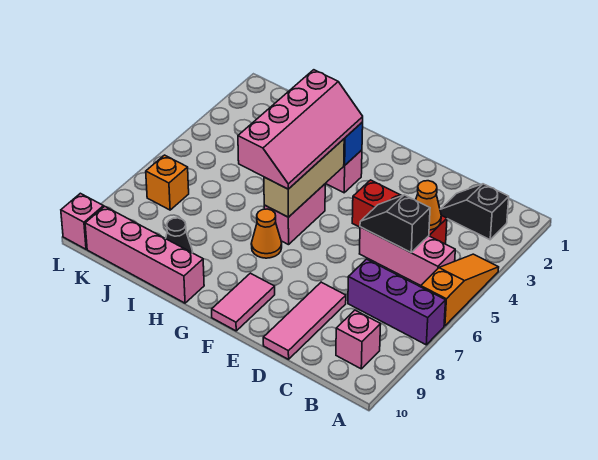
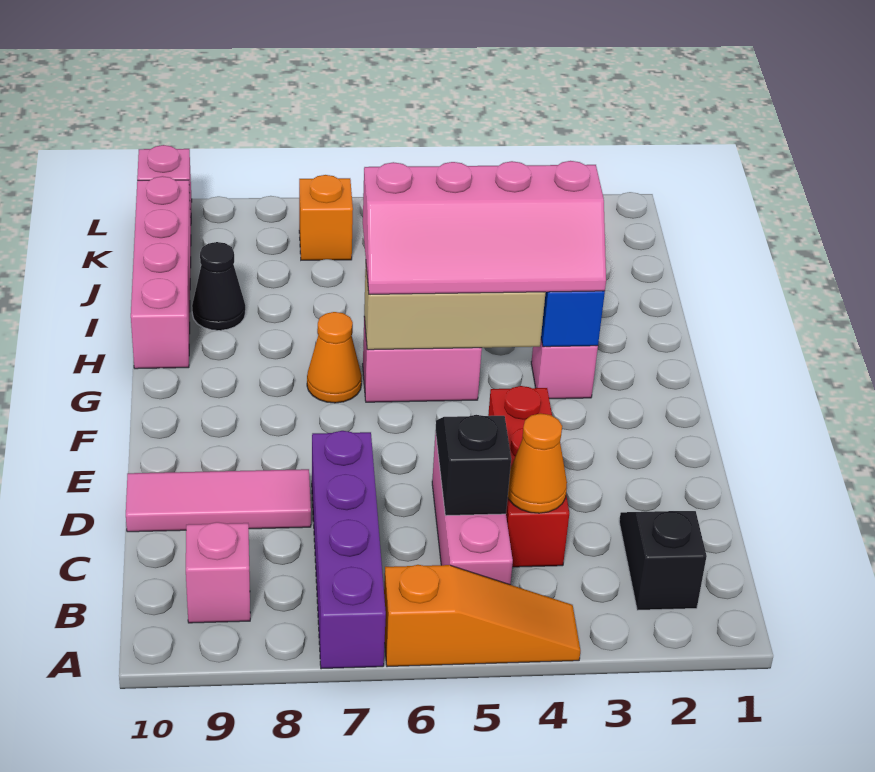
purple brick A7:C7 level 1 -> purple brick A7:D7 level 1
pink tile F9:F10 level 1 -> none

